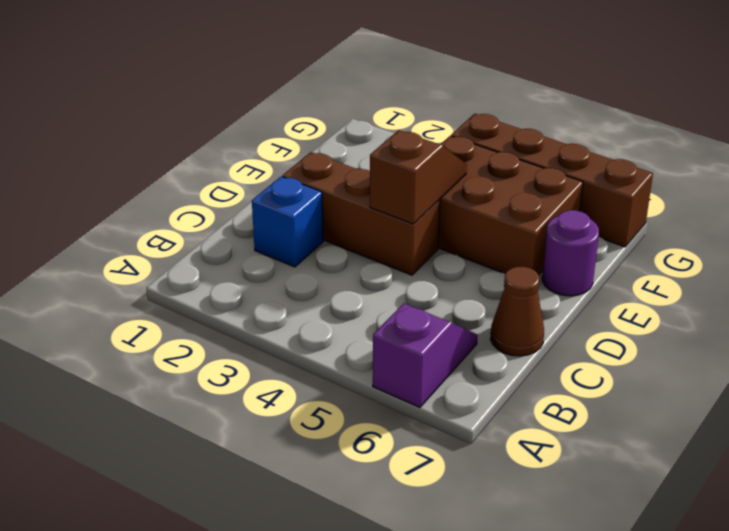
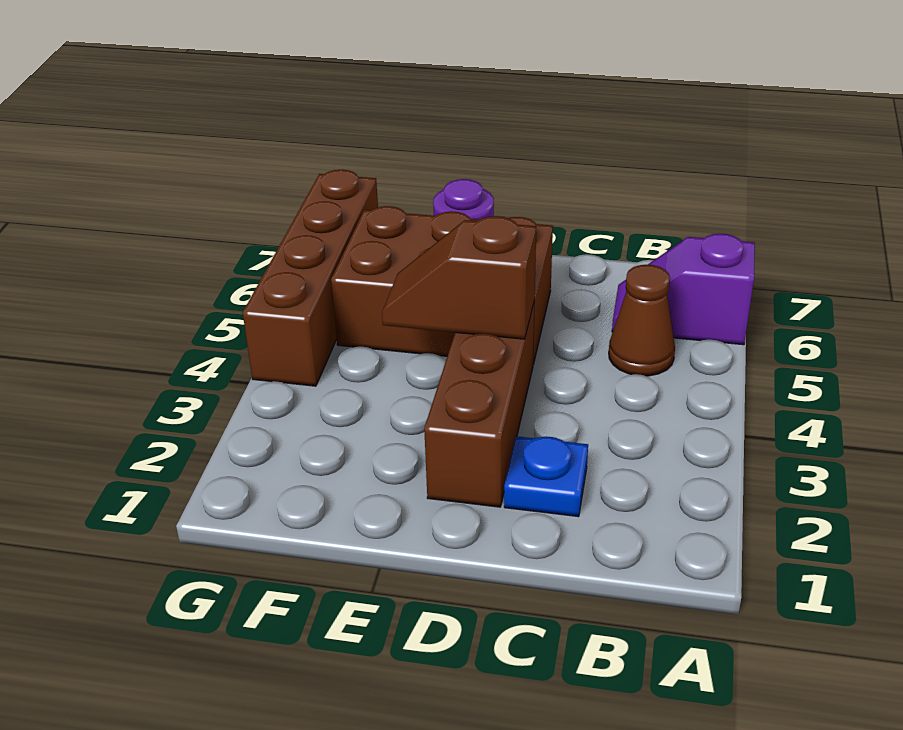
blue brick C2 level 1 -> blue plate C2 level 1
brown cone C7 level 1 -> brown cone B5 level 1
brown brick E4:F6 level 1 -> brown brick D5:F6 level 1

